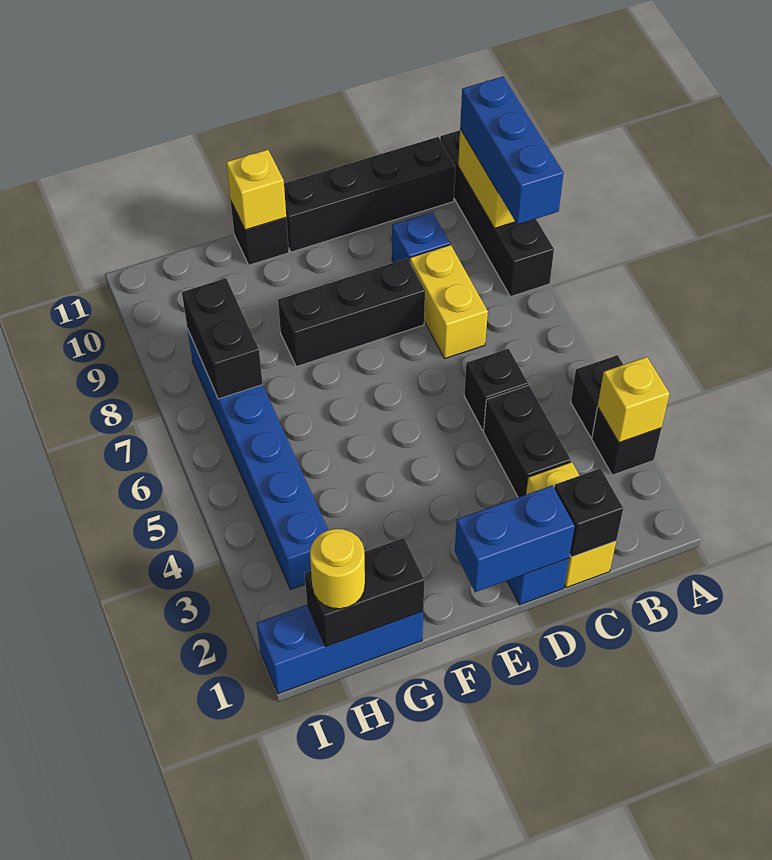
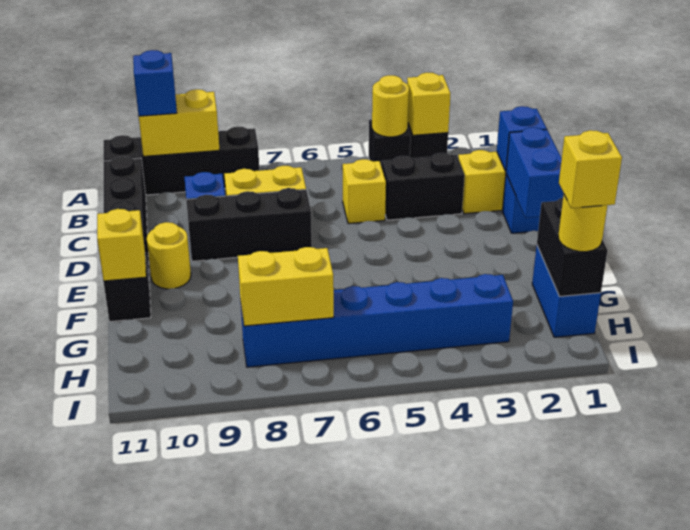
none -> yellow round brick A4 level 2
blue brick A8:A10 level 3 -> blue brick A10 level 3
black brick C1 level 2 -> blue brick C1 level 2
black brick C5 level 1 -> yellow brick C5 level 1
black brick D8:F8 level 1 -> black brick D7:D9 level 1
none -> yellow round brick E10 level 1
blue brick G1:I1 level 1 -> blue brick G1:H1 level 1
none -> yellow brick H1 level 4
black brick H7:H8 level 2 -> yellow brick H7:H8 level 2

